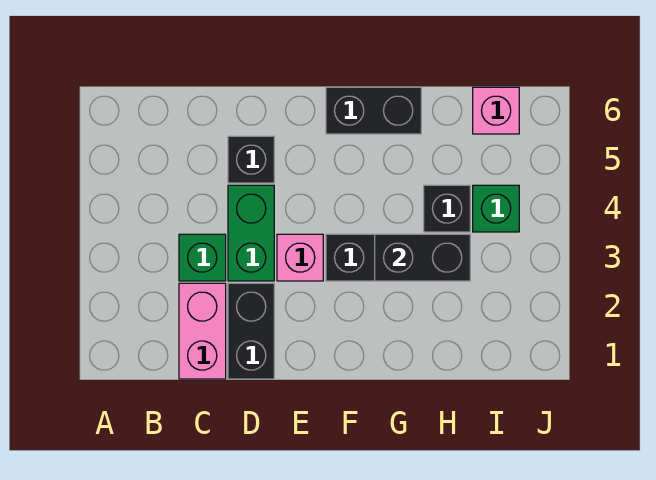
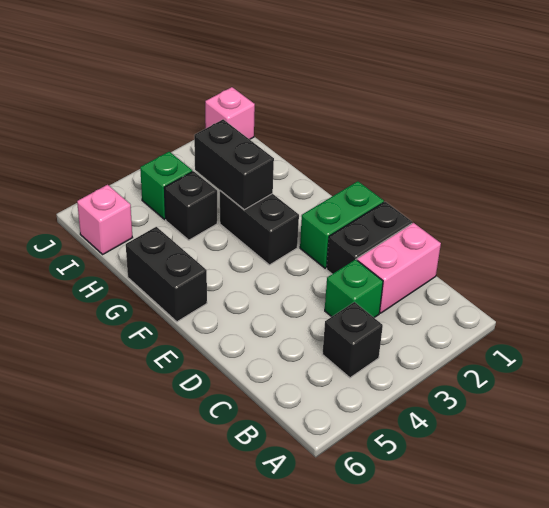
green brick D3:D4 level 1 -> green brick E1:E2 level 1
black brick D5 level 1 -> black brick B4 level 1
pink brick E3 level 1 -> pink brick J1 level 1

